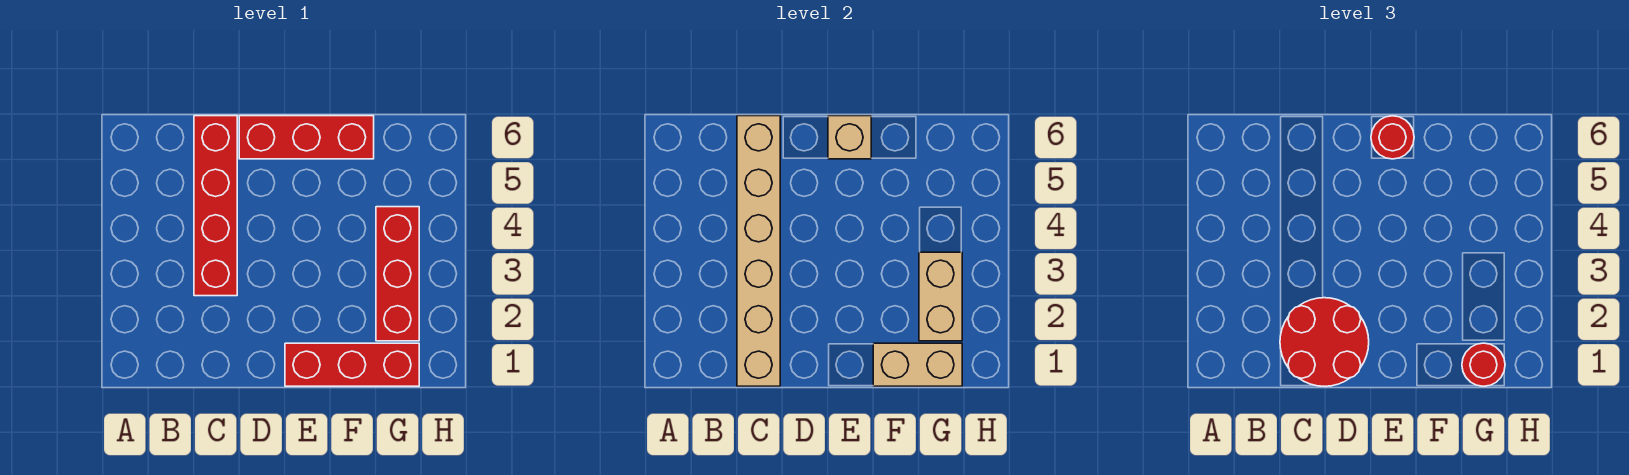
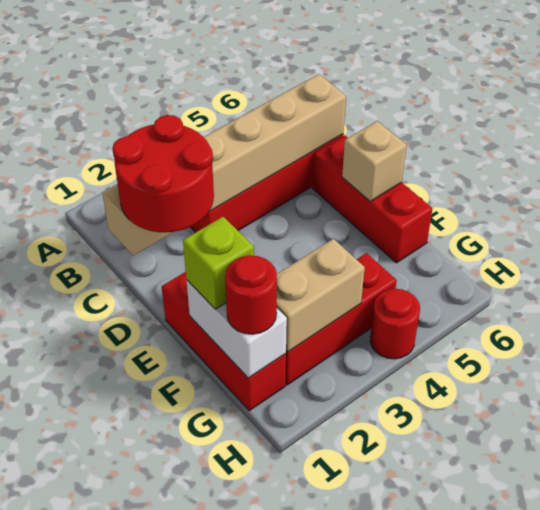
red round brick E6 level 3 -> red round brick H4 level 1
tan brick F1:G1 level 2 -> white brick F1:G1 level 2
none -> lime brick F1 level 3

